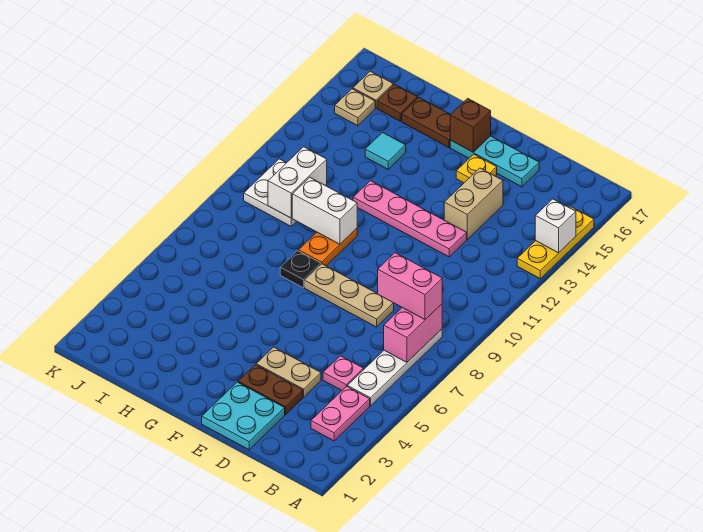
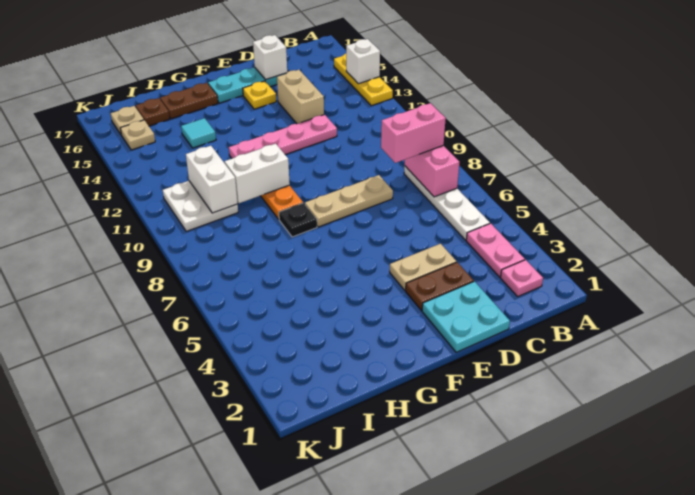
pink plate C5 level 1 -> pink plate B2 level 1
none -> white brick D16 level 2
brown brick F16 level 2 -> none

